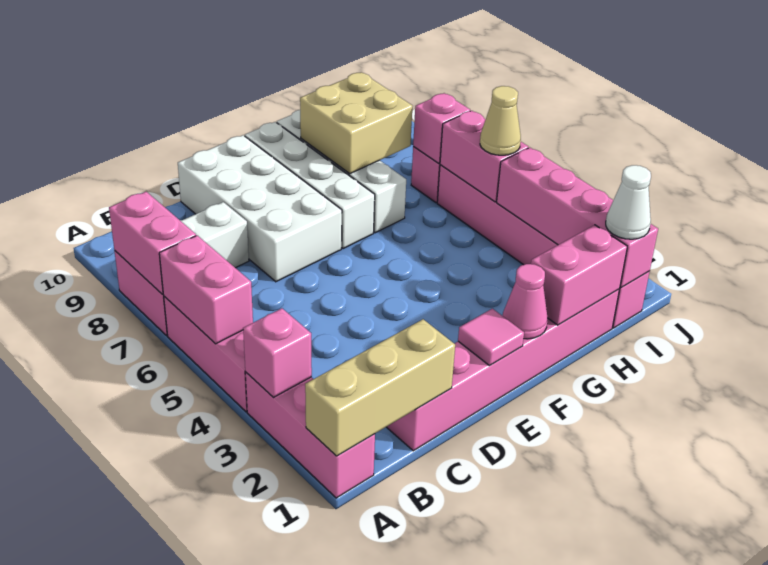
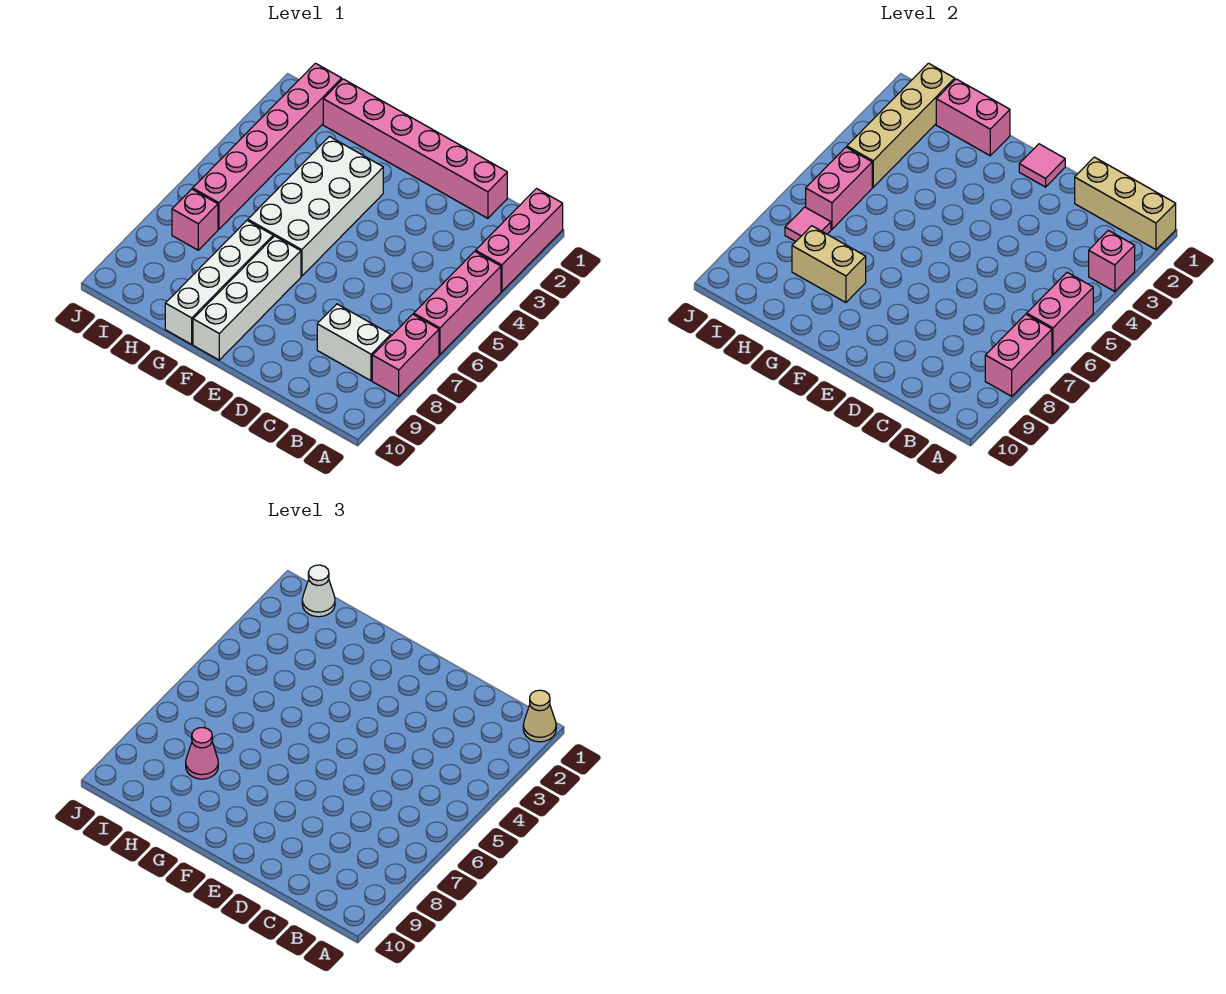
white brick D7:E10 level 1 -> white brick F3:G6 level 1
pink cone F1 level 2 -> pink cone H8 level 3
tan brick G8:H9 level 2 -> tan brick G8:H8 level 2
pink brick I1:I4 level 2 -> tan brick I1:I4 level 2
tan cone I5 level 3 -> tan cone A1 level 3
pink brick I7 level 2 -> pink tile I7 level 2

